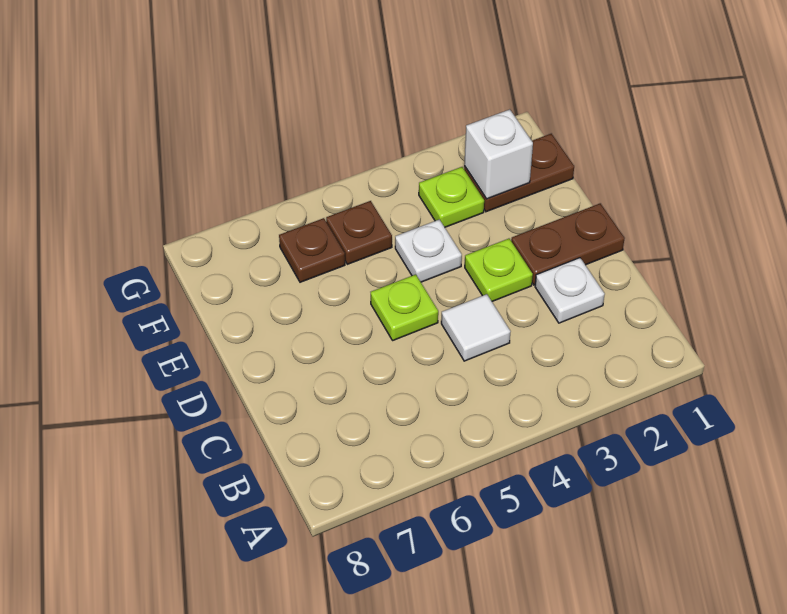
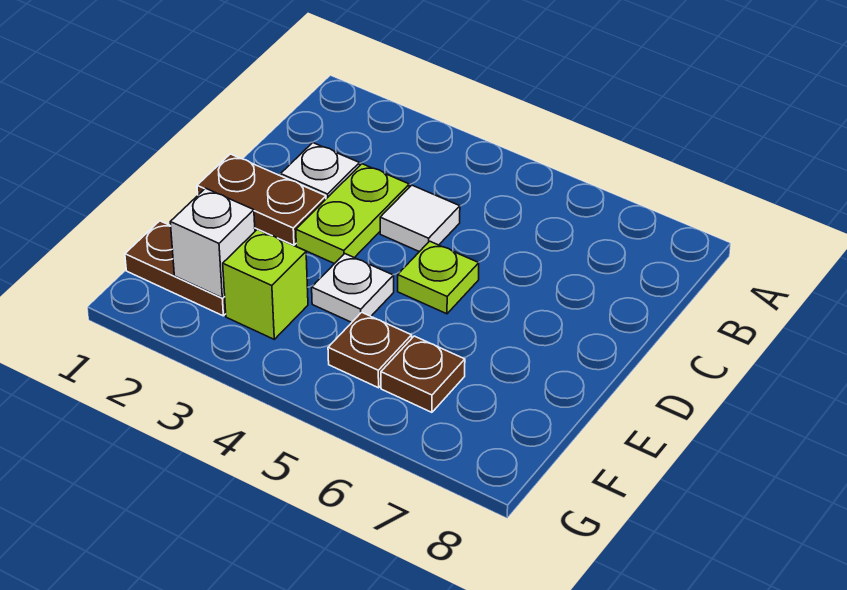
lime plate D3 level 1 -> lime plate C3:D3 level 1
lime plate F3 level 1 -> lime brick F3 level 1

